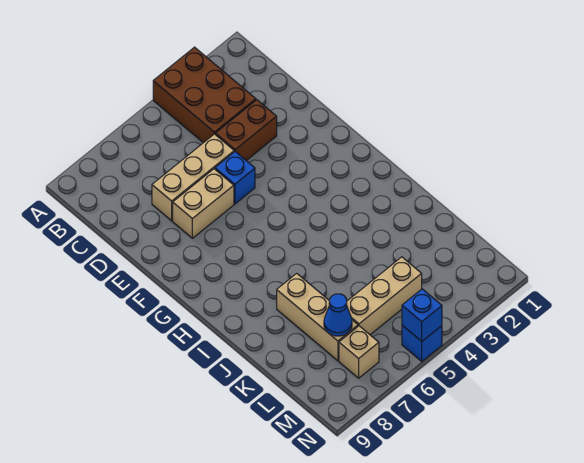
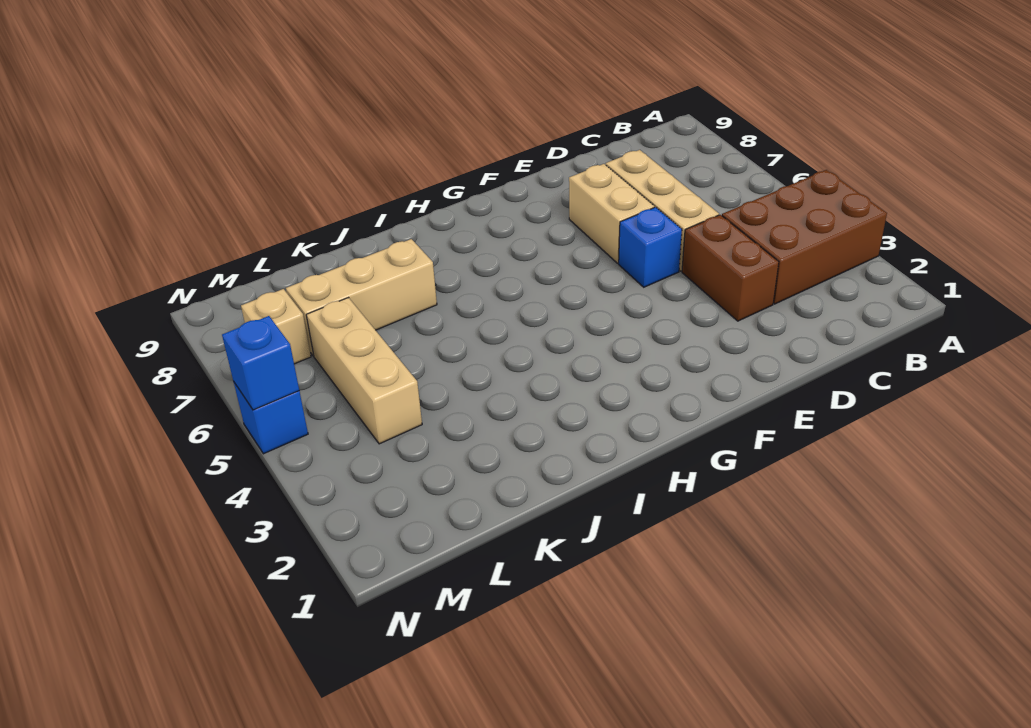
blue cone L7 level 2 -> none

